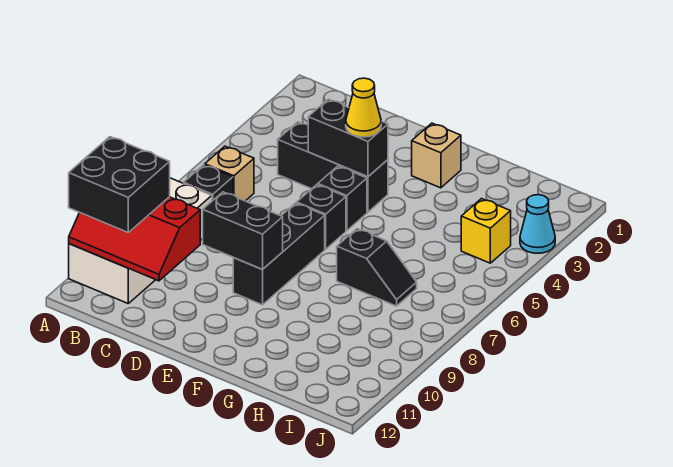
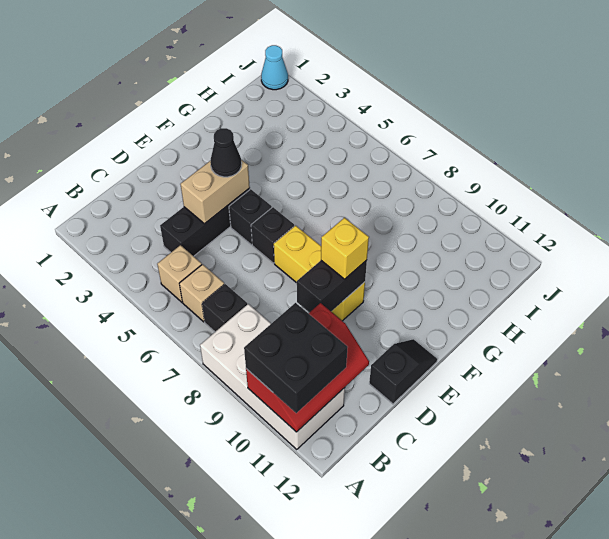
black brick D4:E4 level 2 -> tan brick D4:E4 level 2
yellow cone E4 level 3 -> black cone E4 level 3
black brick E7:E9 level 1 -> yellow brick E7:E9 level 1
tan brick F2 level 1 -> tan brick B5 level 1
black slope G7:H7 level 1 top G -> black slope D12:E12 level 1 top D
yellow brick I4 level 1 -> yellow brick E9 level 3
cyan cone J3 level 1 -> cyan cone J1 level 1

